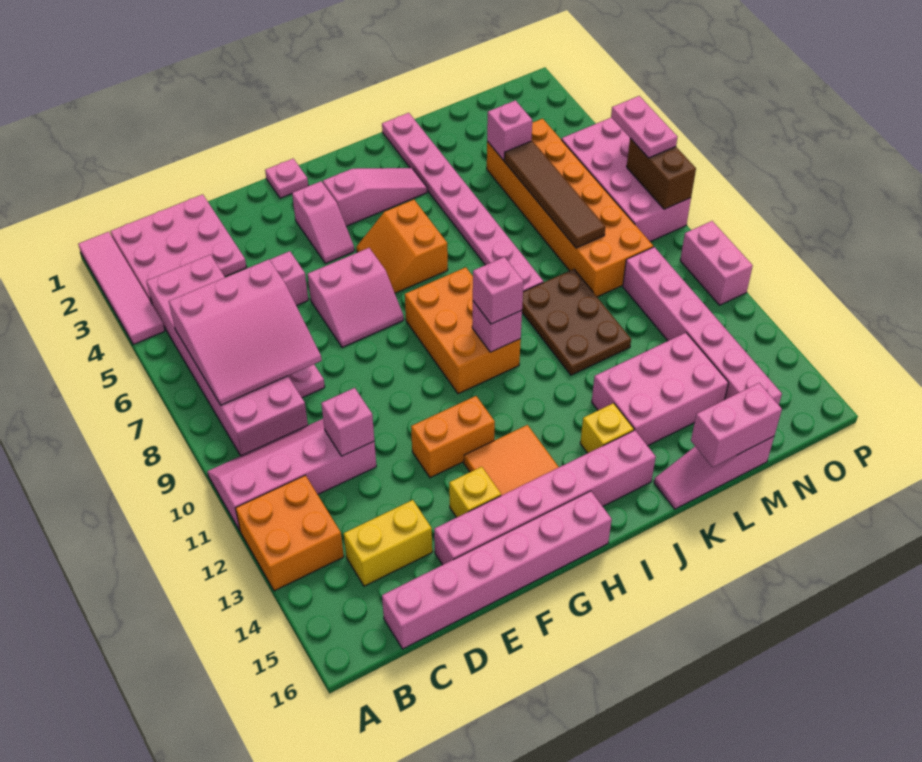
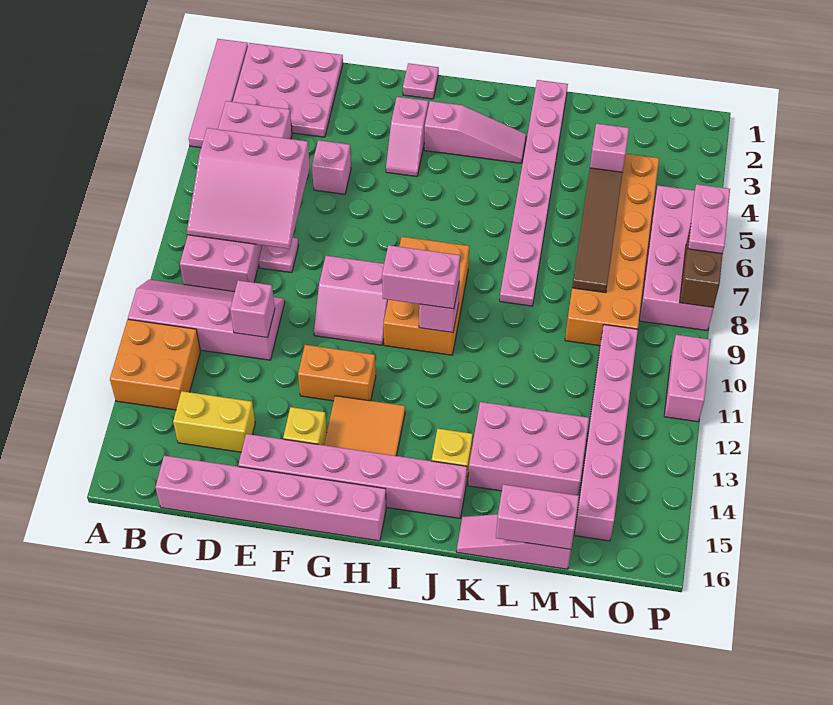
pink slope F6:G7 level 1 top 6 -> pink slope F9:G10 level 1 top 9
orange slope H5:I6 level 1 top I -> none
pink brick I10 level 3 -> pink brick H10:I10 level 3
brown plate K9:L11 level 1 -> none

